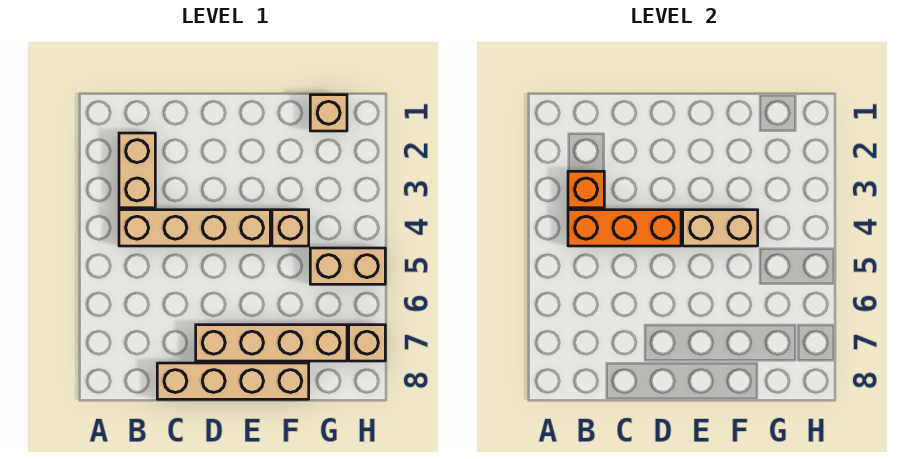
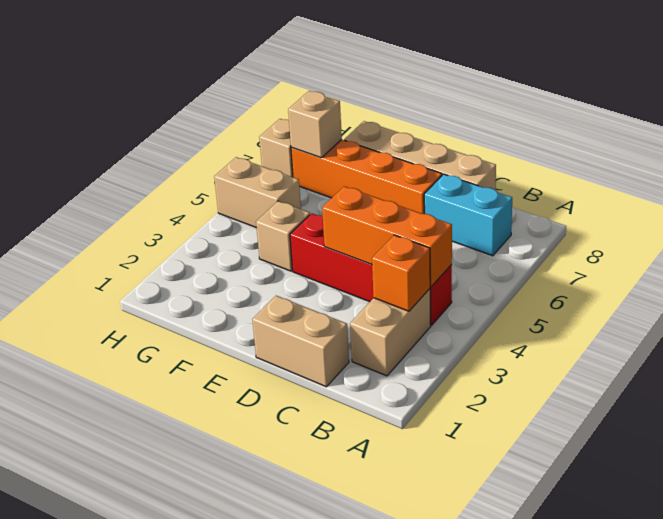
tan brick B4:E4 level 1 -> red brick B4:E4 level 1
none -> cyan brick B7:C7 level 1
tan brick D7:G7 level 1 -> orange brick D7:G7 level 1
tan brick E4:F4 level 2 -> tan brick C1:D1 level 1
tan brick G1 level 1 -> tan brick G7 level 2

